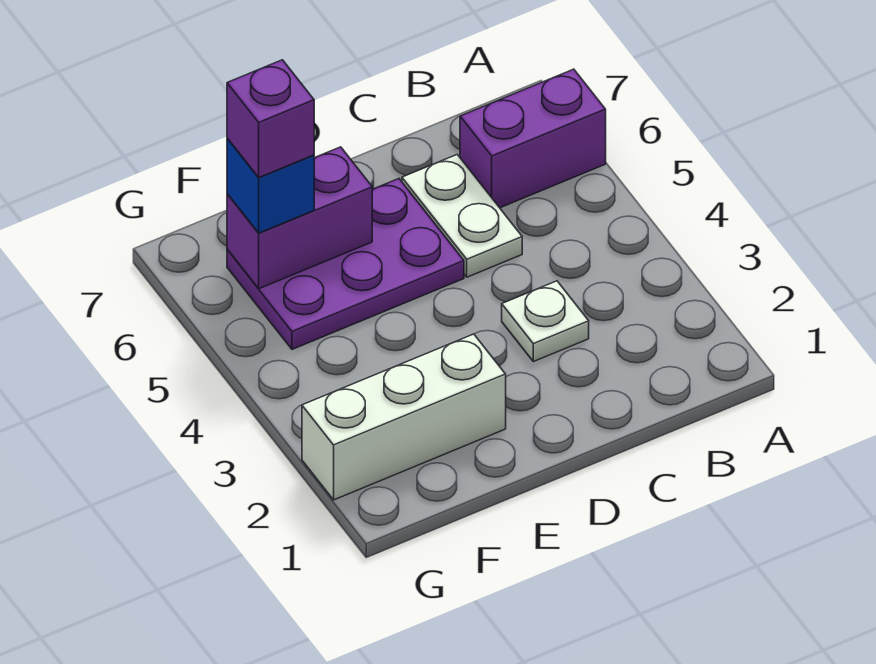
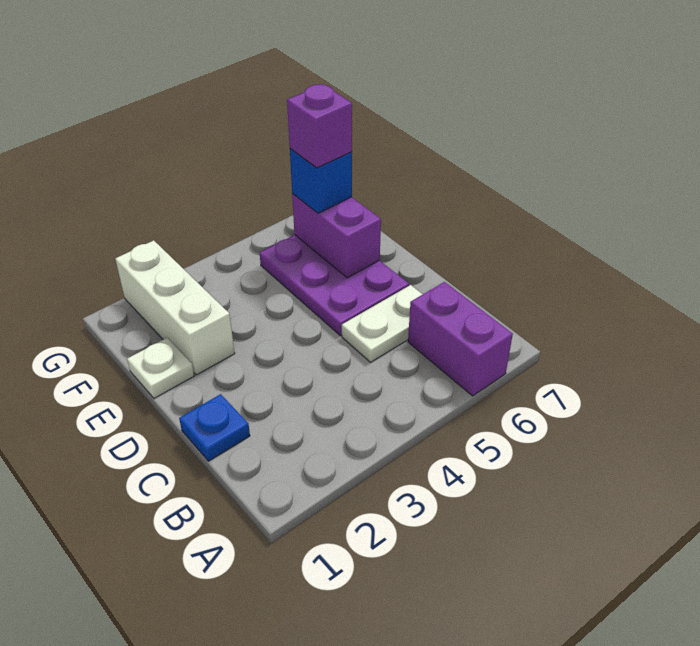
none -> blue plate C1 level 1
white plate C3 level 1 -> white plate E1 level 1

